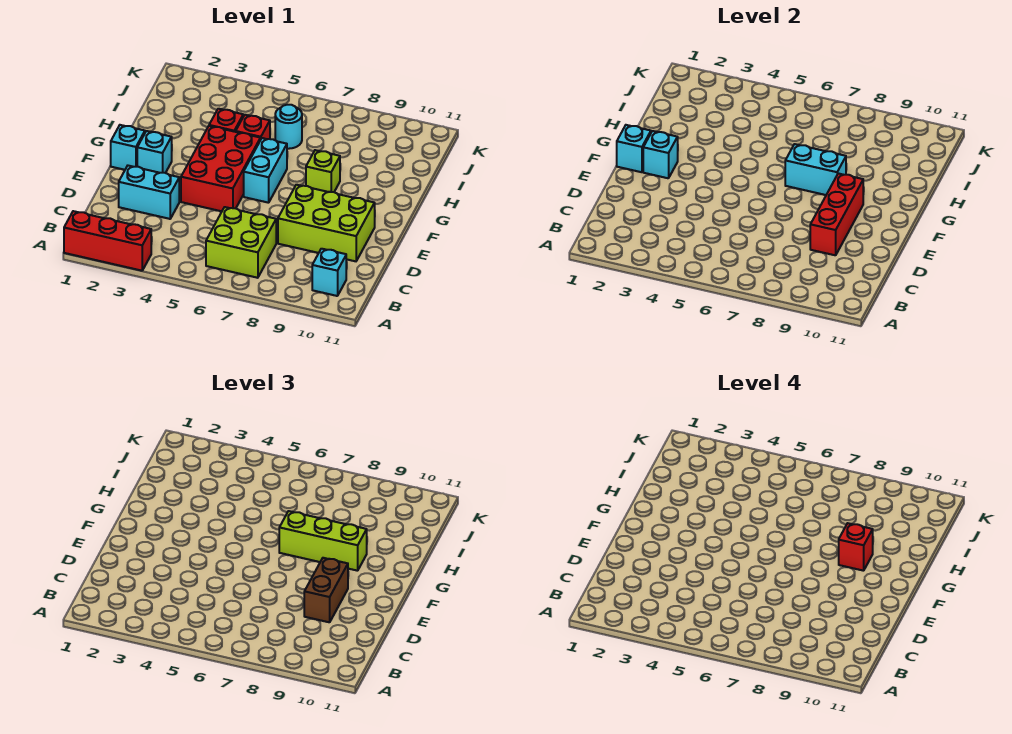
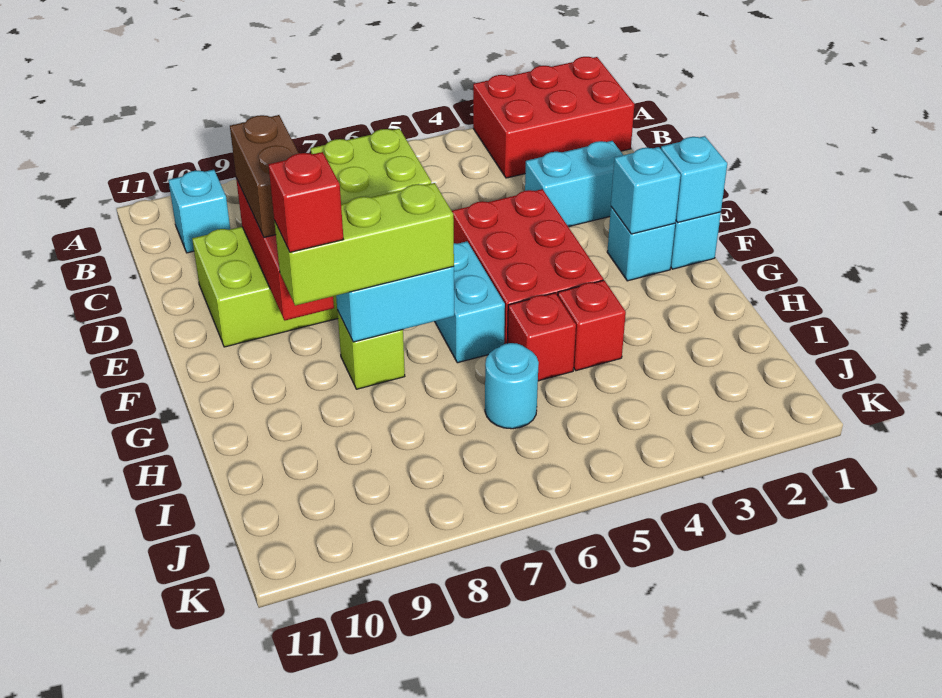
red brick A1:A3 level 1 -> red brick A1:B3 level 1

